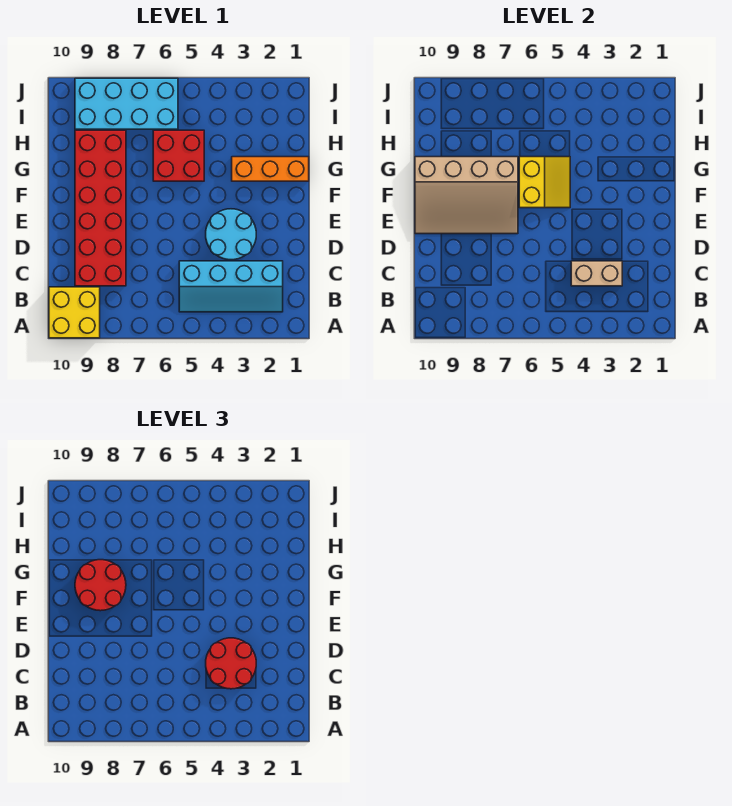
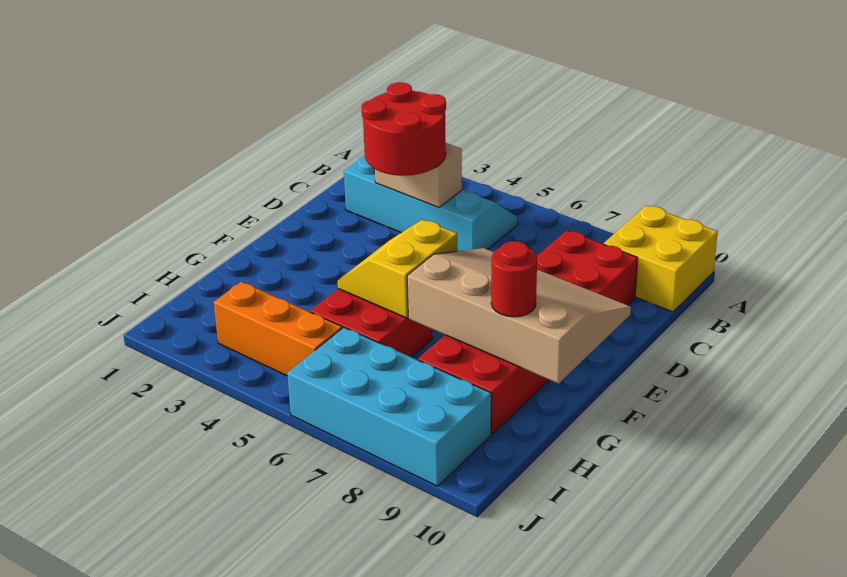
cyan round brick D3:E4 level 1 -> none
red round brick F8:G9 level 3 -> red round brick G9 level 3
orange brick G1:G3 level 1 -> orange brick I3:I5 level 1

